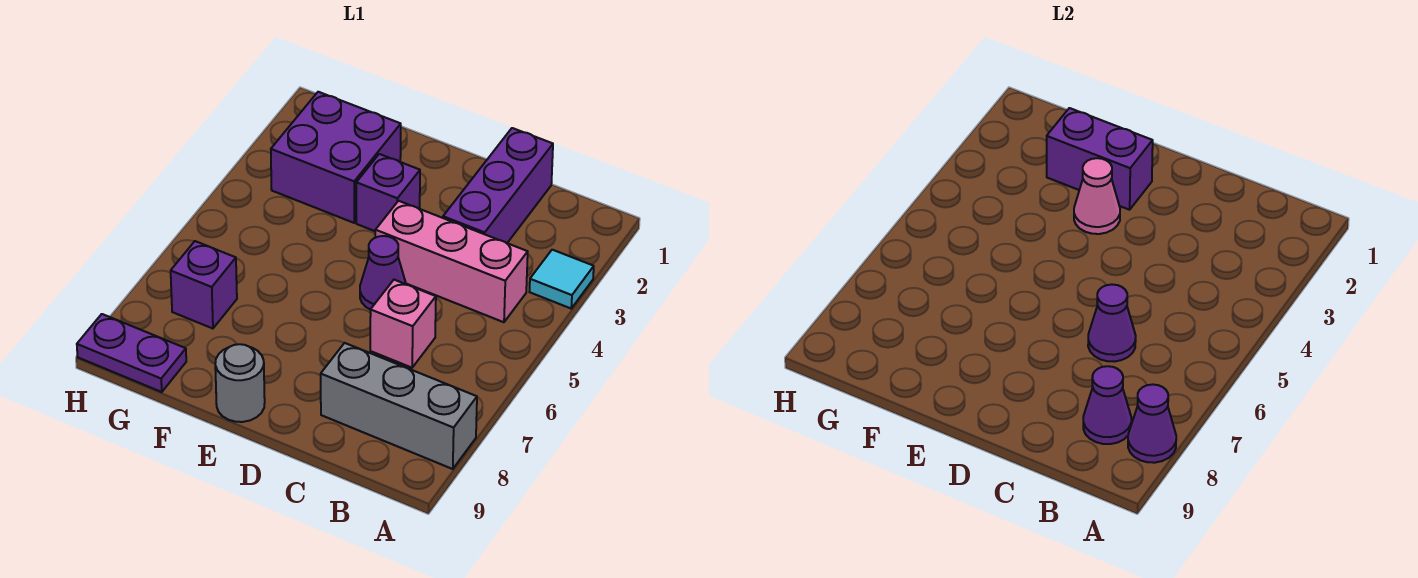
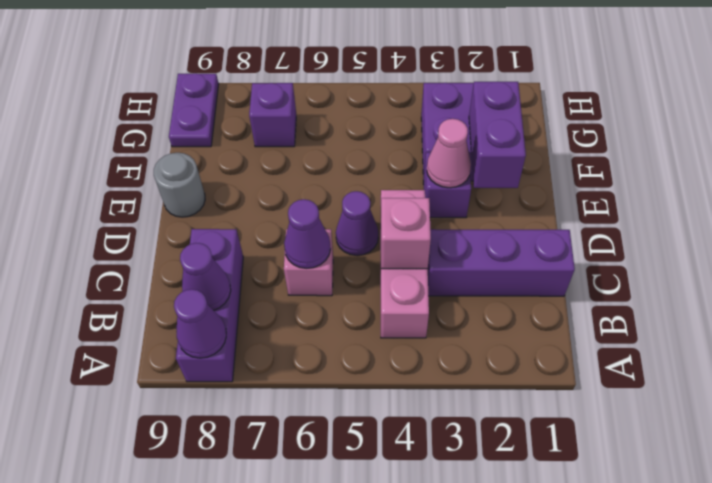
cyan tile A3 level 1 -> none
grey brick A8:C8 level 1 -> purple brick A8:C8 level 1
none -> pink brick C4 level 2

